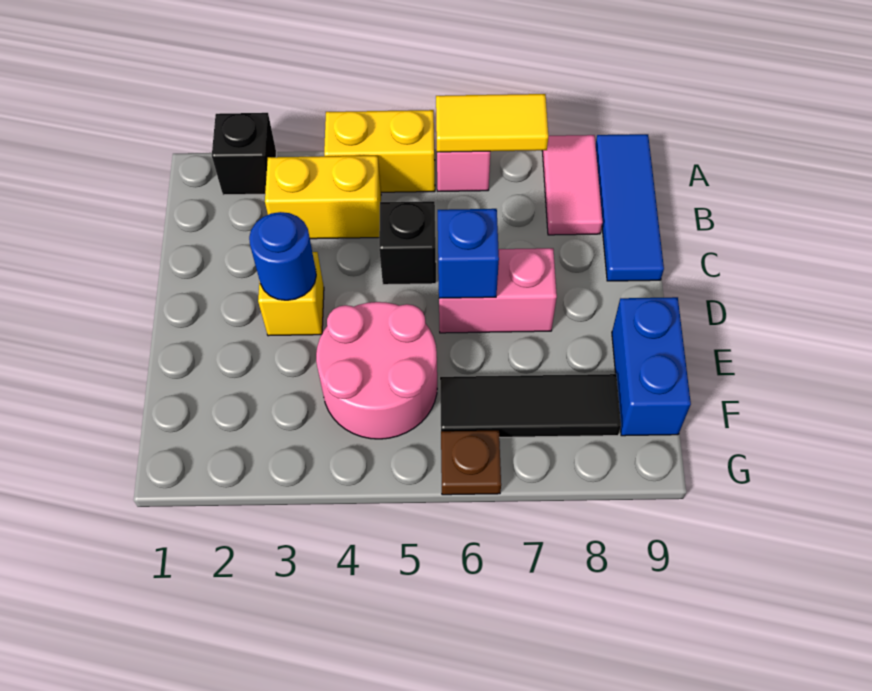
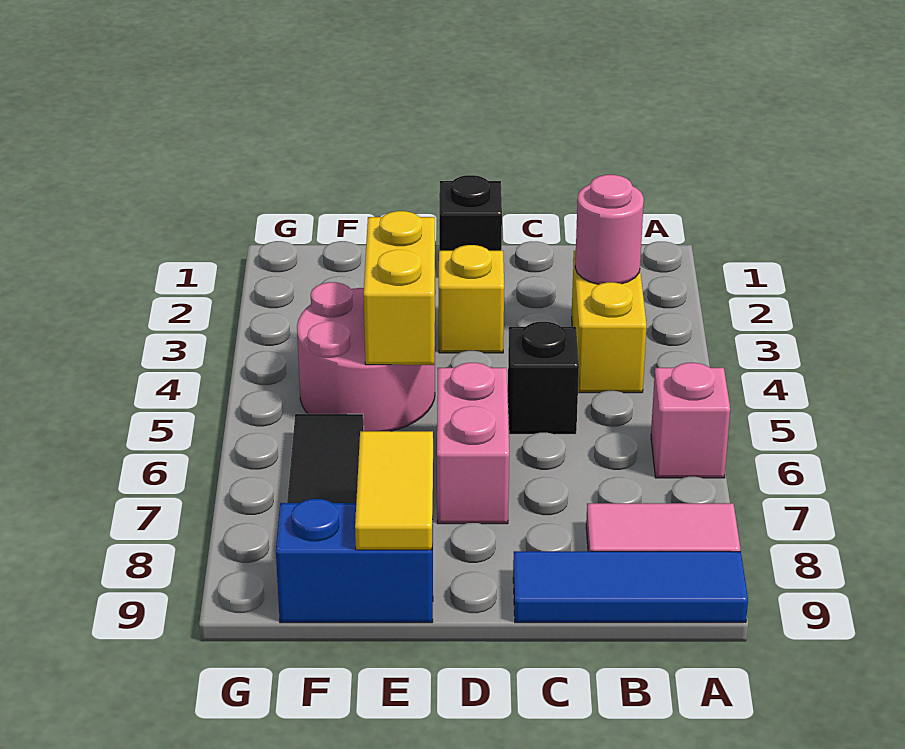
black brick A2 level 1 -> black brick D1 level 1
yellow brick A4:A5 level 1 -> yellow brick E4:E5 level 2
yellow tile A6:A7 level 2 -> yellow tile E8:E9 level 2
none -> pink round brick B3 level 2
blue round brick D3 level 2 -> none
blue brick D6 level 2 -> none
brown plate G6 level 1 -> none

